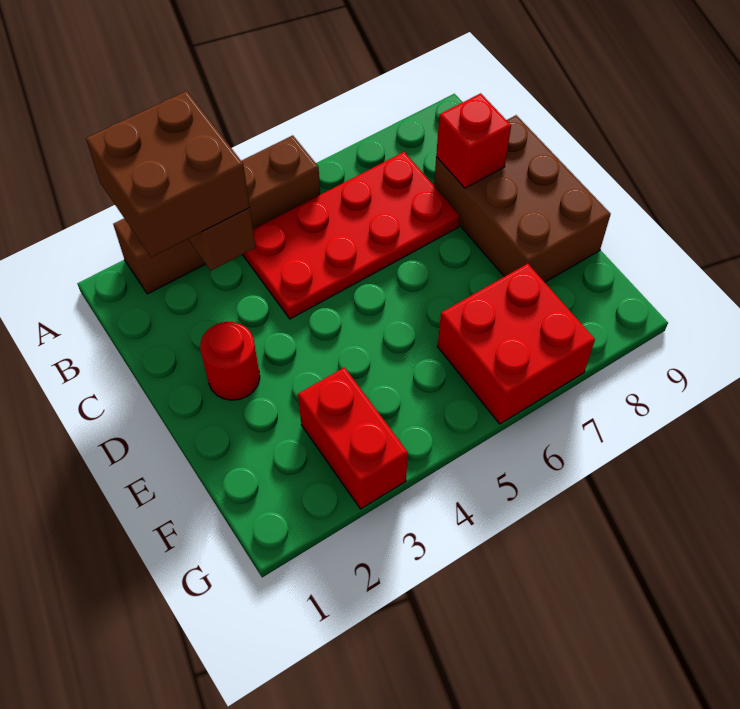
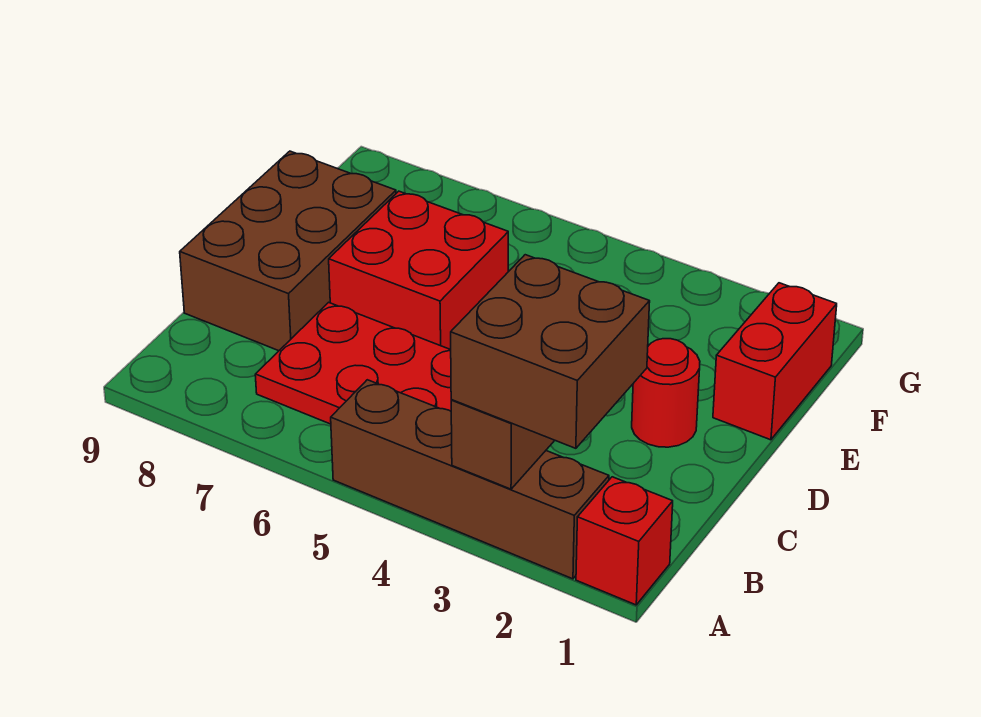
red brick C8 level 2 -> red brick A1 level 1
red brick F3:G3 level 1 -> red brick E1:F1 level 1
red brick F6:G7 level 1 -> red brick D6:E7 level 1

